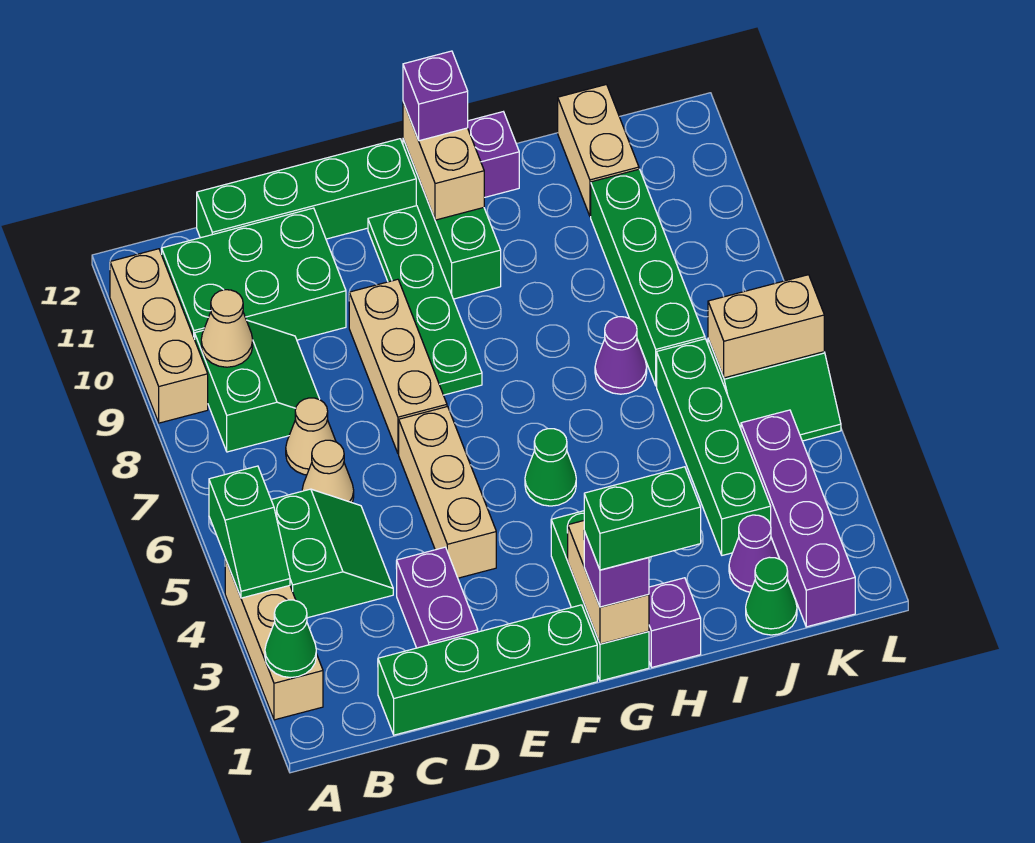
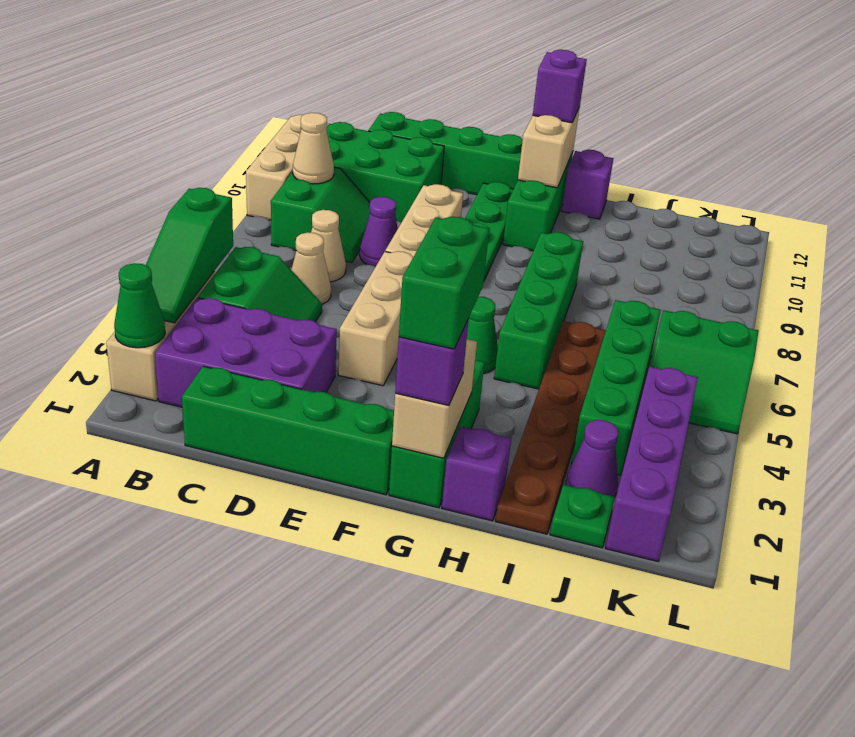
green slope A4:A5 level 2 top 5 -> green slope A3:A5 level 2 top 5
purple brick D2:D3 level 1 -> purple brick B2:D3 level 1
green brick G1:H1 level 4 -> green brick G1:G2 level 4
none -> brown plate I1:I6 level 1
purple cone I7 level 1 -> purple cone D8 level 1
green cone J1 level 1 -> green plate J1 level 1
green brick J7:J10 level 1 -> green brick H5:H8 level 1
tan brick J11:J12 level 1 -> none
tan brick K6:L6 level 2 -> none

